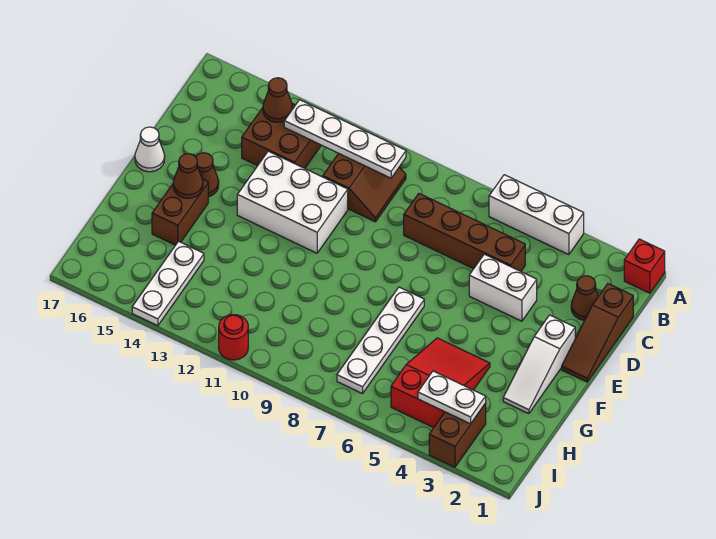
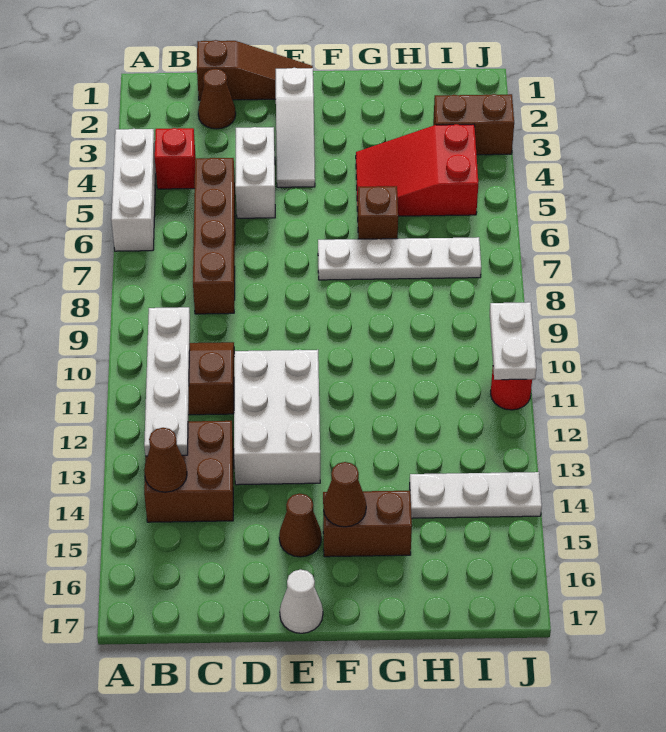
red brick A1 level 1 -> red brick B4 level 1
white slope E2:G2 level 1 top E -> white slope E2:E4 level 1 top 2
none -> brown brick G6 level 1
white plate I3:I4 level 2 -> white plate J10:J11 level 2

